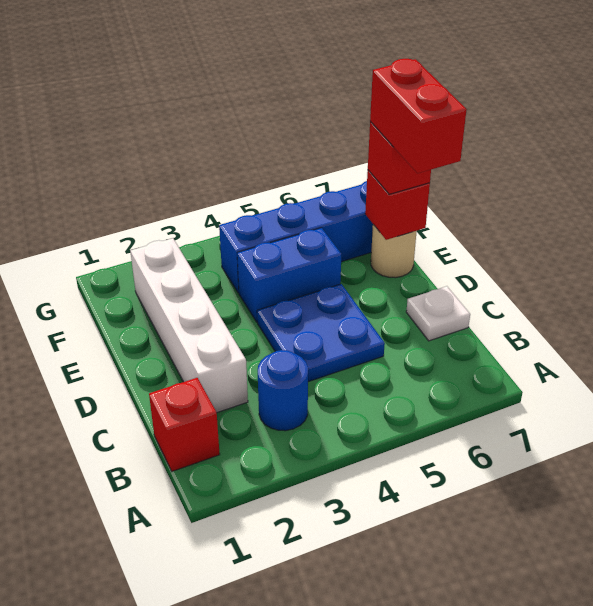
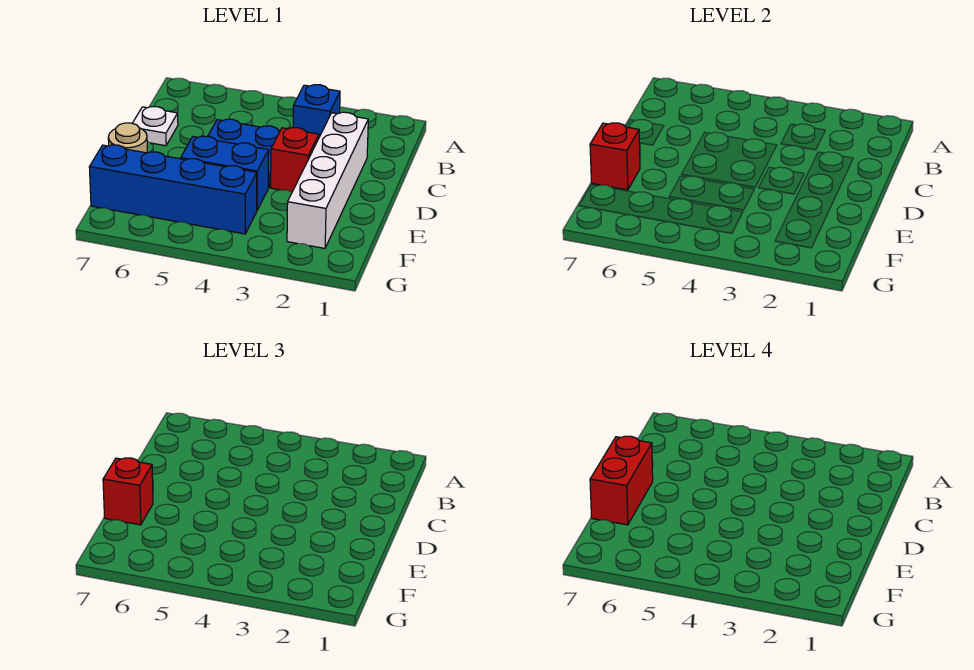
red brick B1 level 1 -> red brick D3 level 1
blue round brick B3 level 1 -> blue brick B3 level 1

